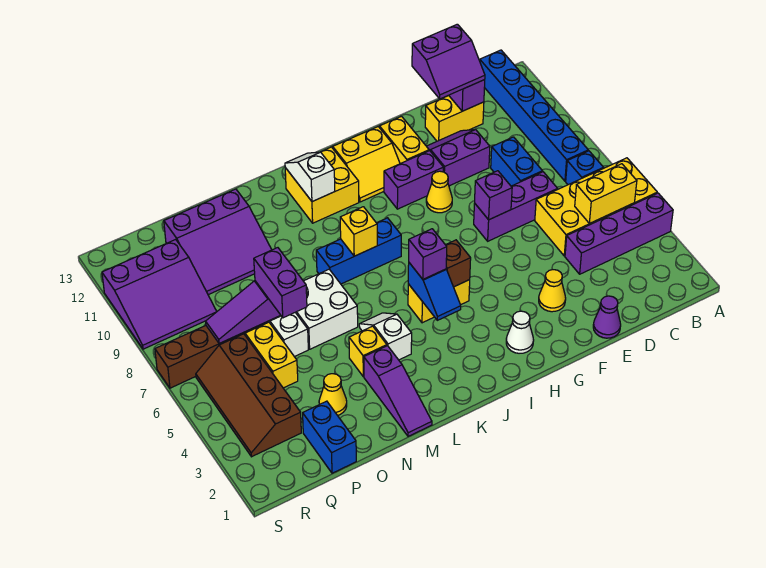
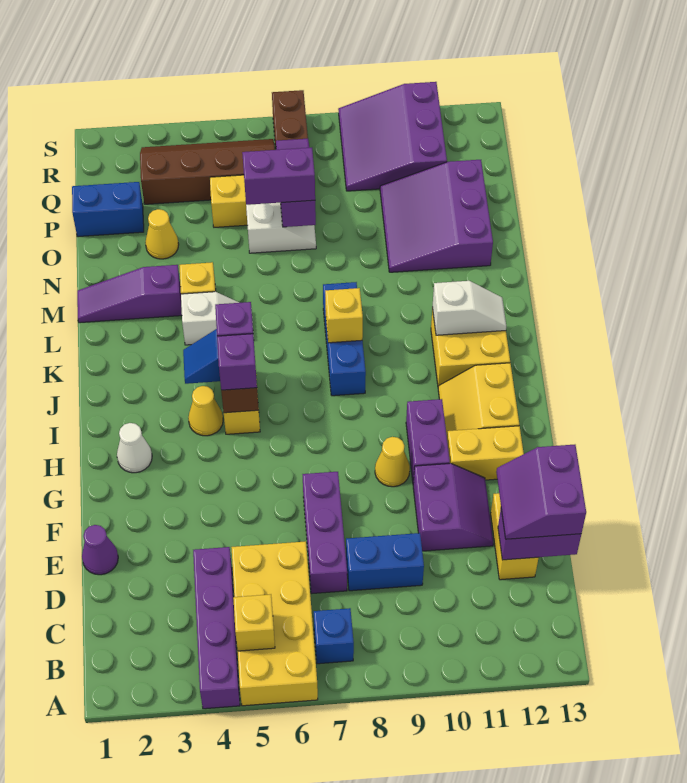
yellow brick B5:C5 level 2 -> yellow brick B5 level 2
blue brick B8:B13 level 1 -> none
yellow cone F3 level 1 -> yellow cone I4 level 1
purple brick F7 level 2 -> purple brick I5 level 3
white brick M6:N7 level 1 -> none

